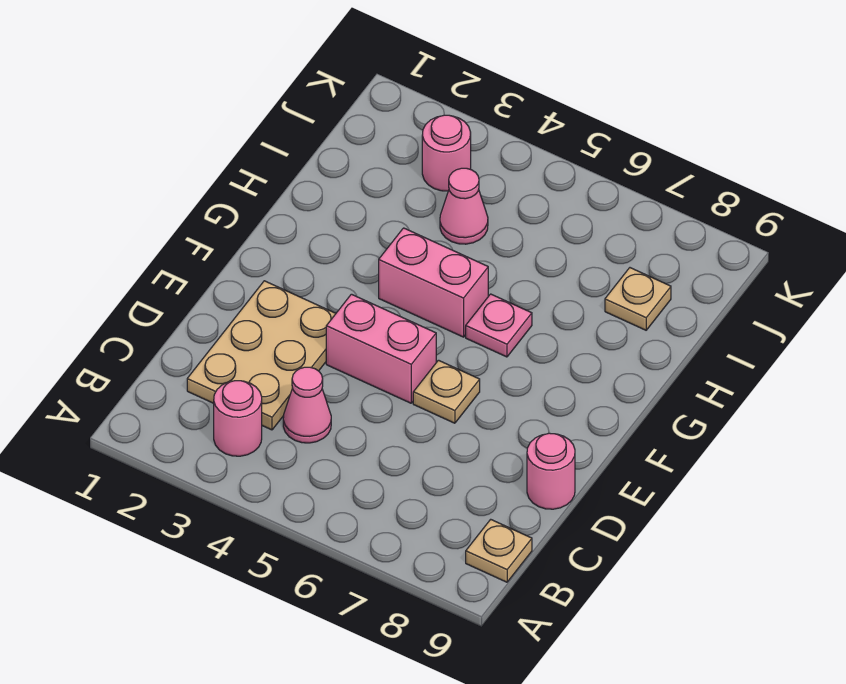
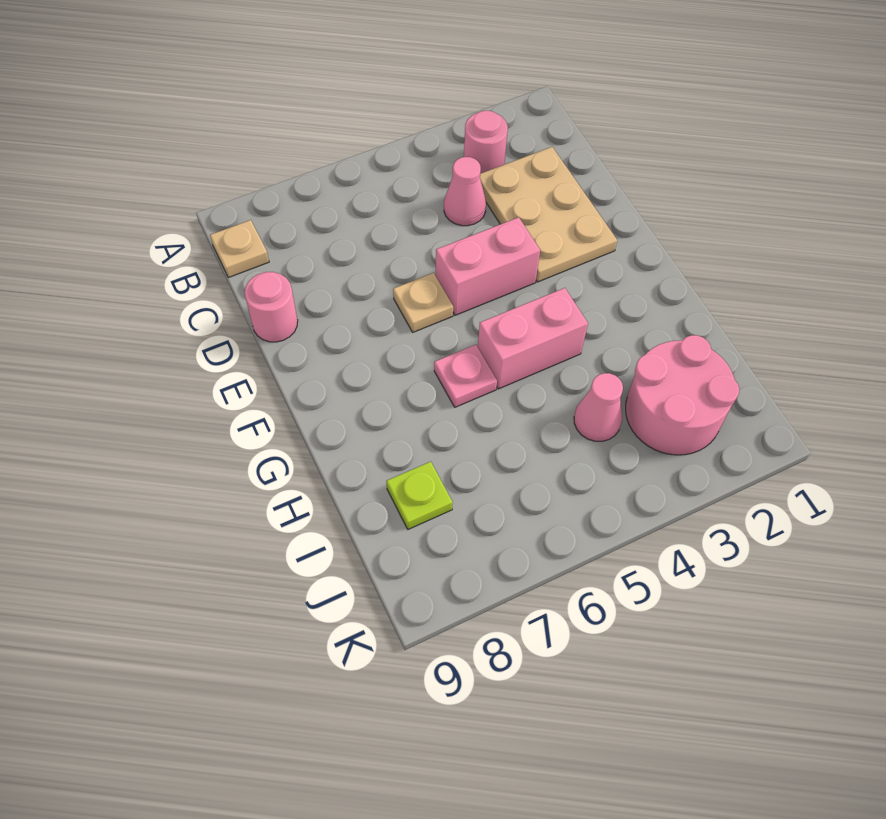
tan plate I8 level 1 -> lime plate I8 level 1
pink round brick J3 level 1 -> pink round brick I2:J3 level 1

